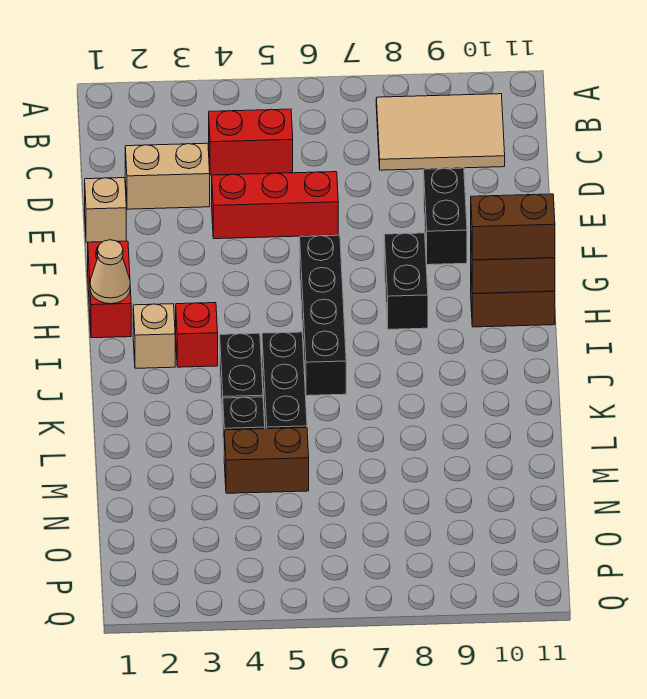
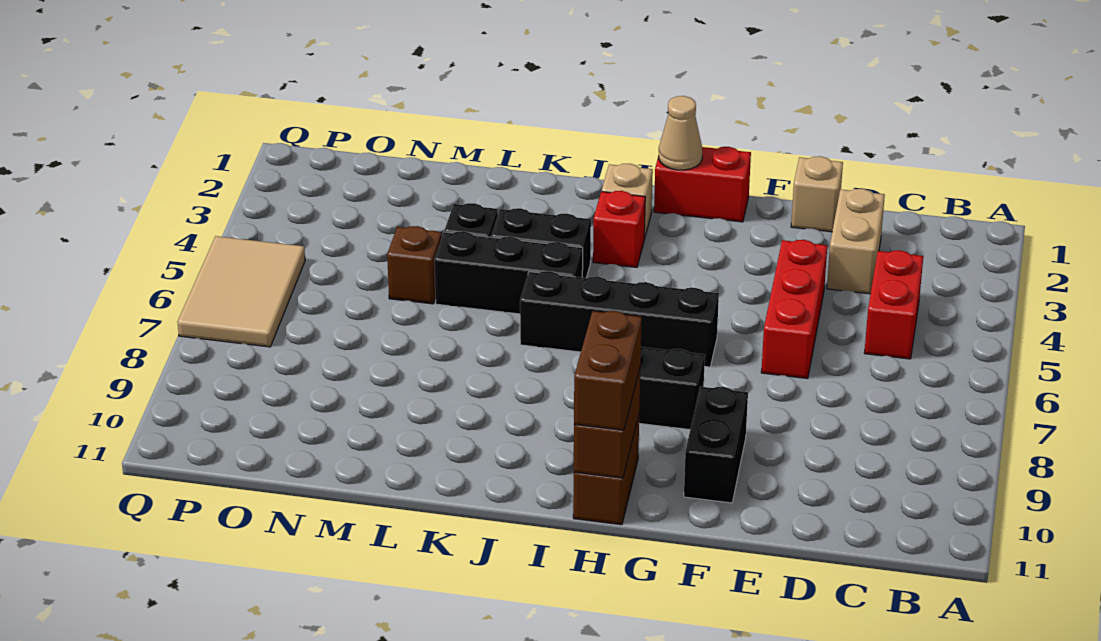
tan tile B8:C10 level 1 -> tan tile P5:Q7 level 1
black brick E9:F9 level 1 -> black brick F9:F10 level 1
brown brick M4:M5 level 1 -> brown brick M5 level 1

